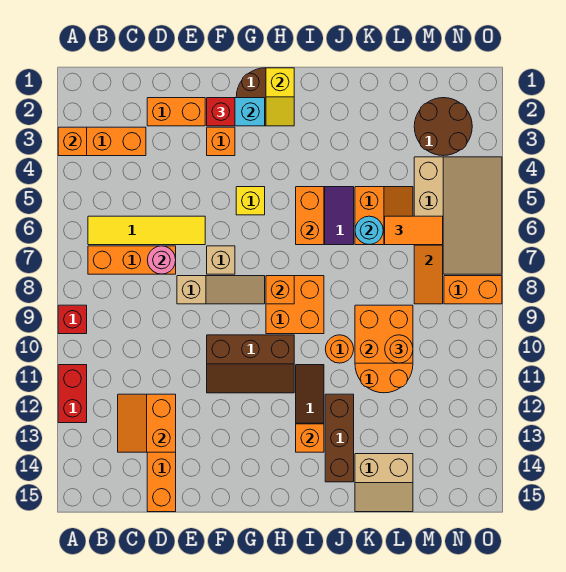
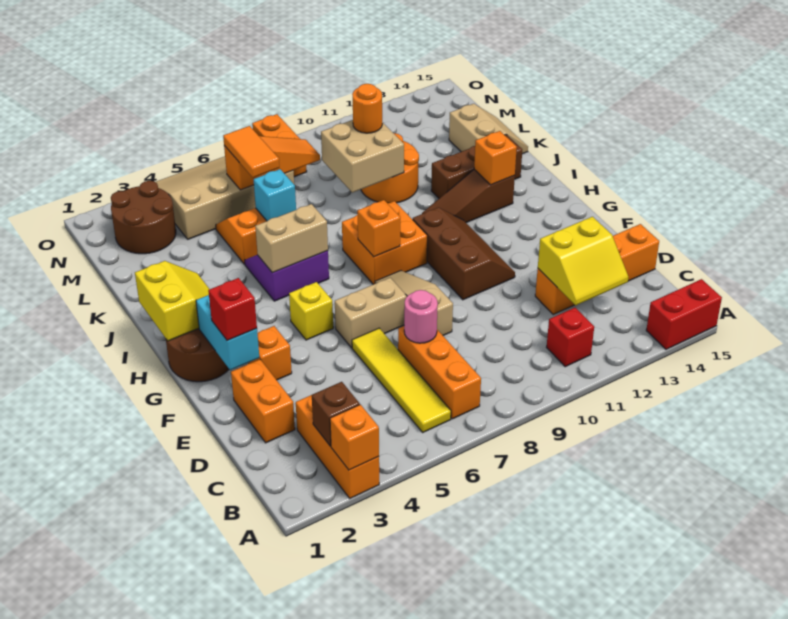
red brick A9 level 1 -> red brick B11 level 1
red brick A11:A12 level 1 -> red brick A14:A15 level 1
none -> brown brick B3 level 2
orange slope C12:D13 level 2 top D -> yellow slope C12:D13 level 2 top D
tan brick F7 level 1 -> tan brick F6:F7 level 1
yellow slope H1:H2 level 2 top 1 -> yellow slope H1:I2 level 2 top 1
orange brick I5:I6 level 2 -> tan brick I5:I6 level 2
orange round brick J10 level 1 -> none
cyan round brick K6 level 2 -> cyan brick K6 level 2
orange brick K9:L10 level 2 -> tan brick K9:L10 level 2

